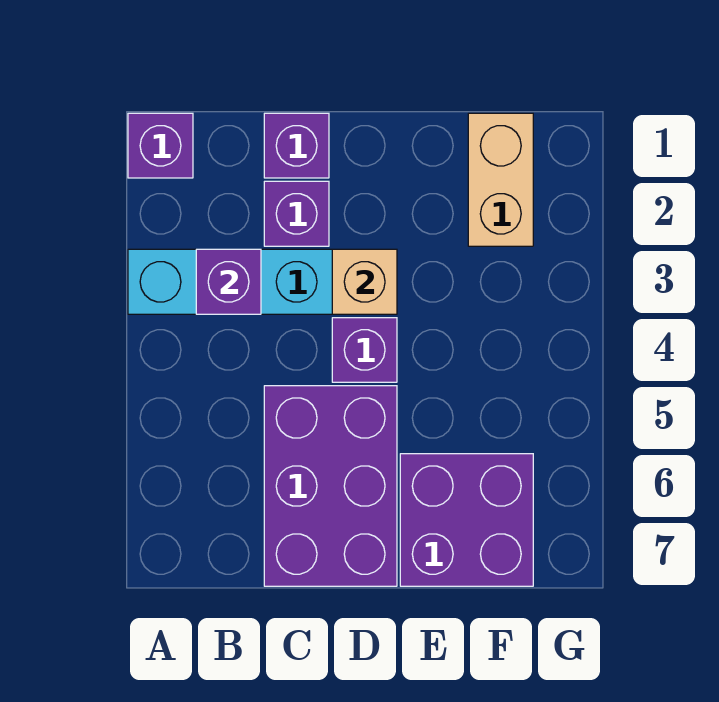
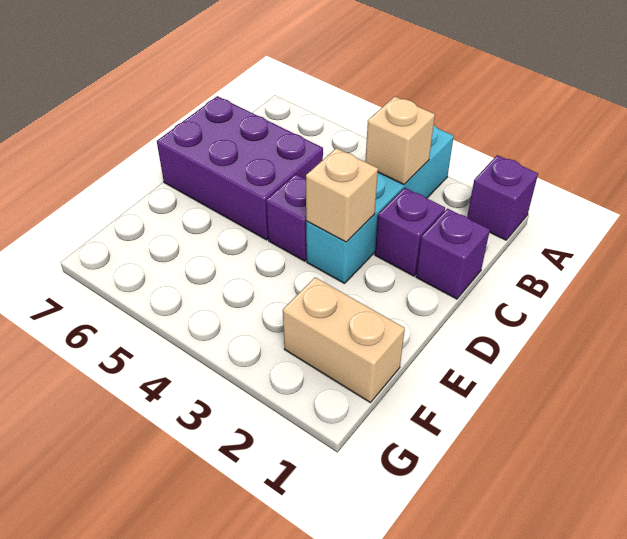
purple brick B3 level 2 -> tan brick B3 level 2
purple brick E6:F7 level 1 -> none

